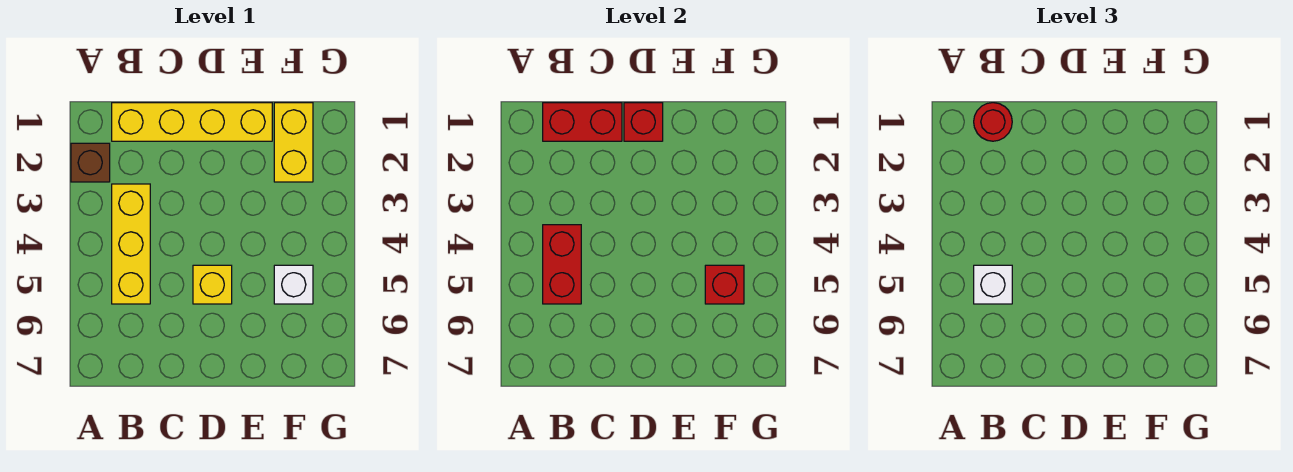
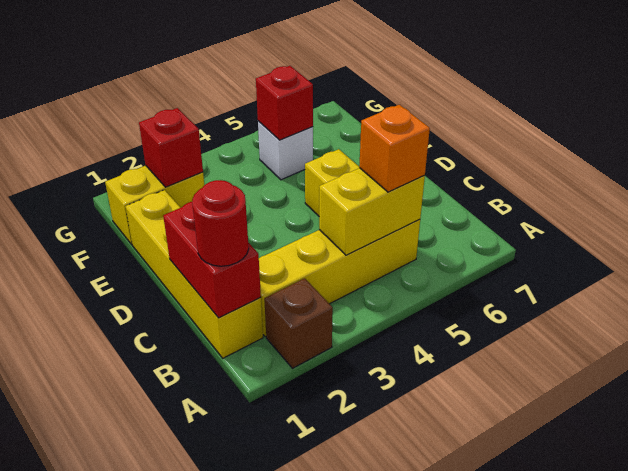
yellow brick B3:B5 level 1 -> yellow brick B2:B5 level 1
red brick B4:B5 level 2 -> yellow brick B4:B5 level 2
white brick B5 level 3 -> orange brick B5 level 3
red brick D1 level 2 -> red brick F2 level 2

